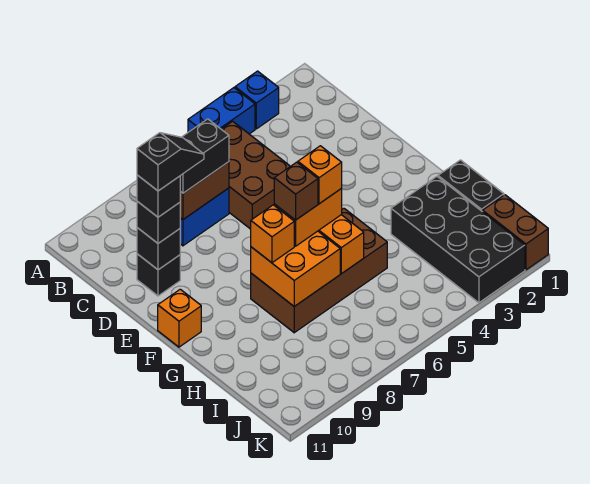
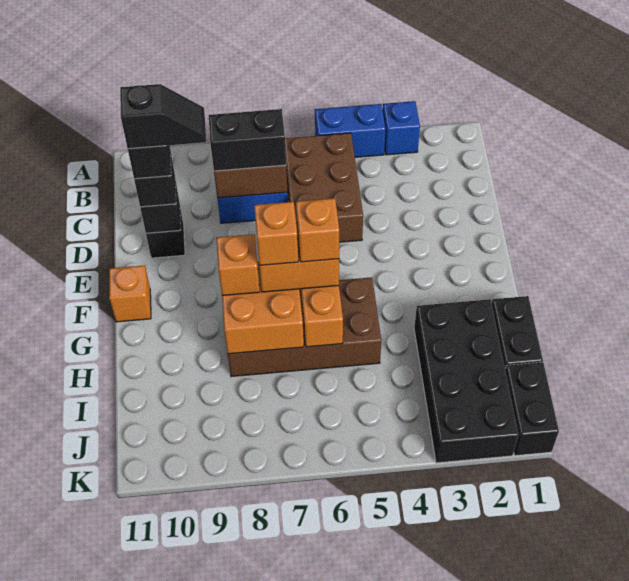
brown brick G7 level 4 -> orange brick G7 level 4
brown brick J1:K1 level 1 -> black brick J1:K1 level 1

